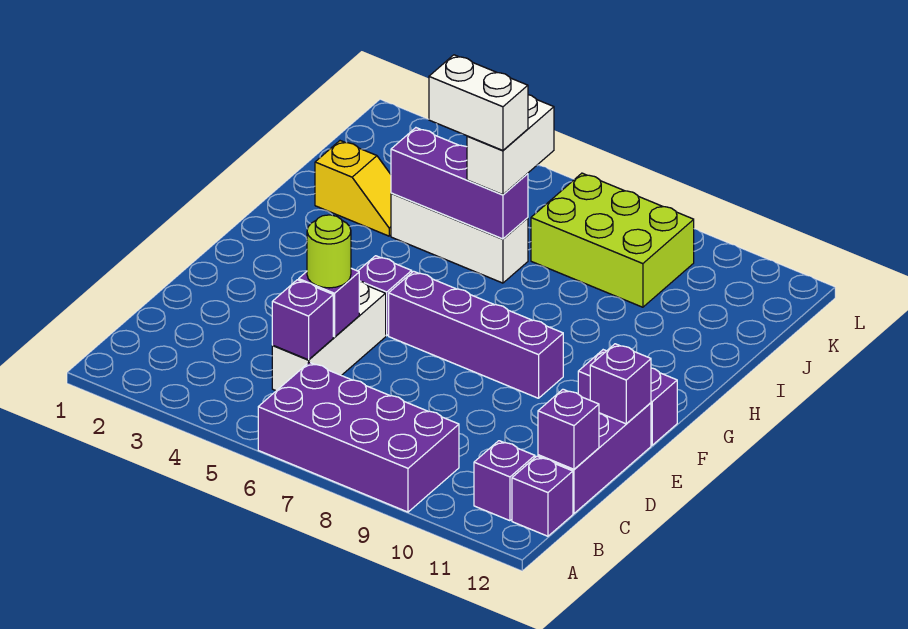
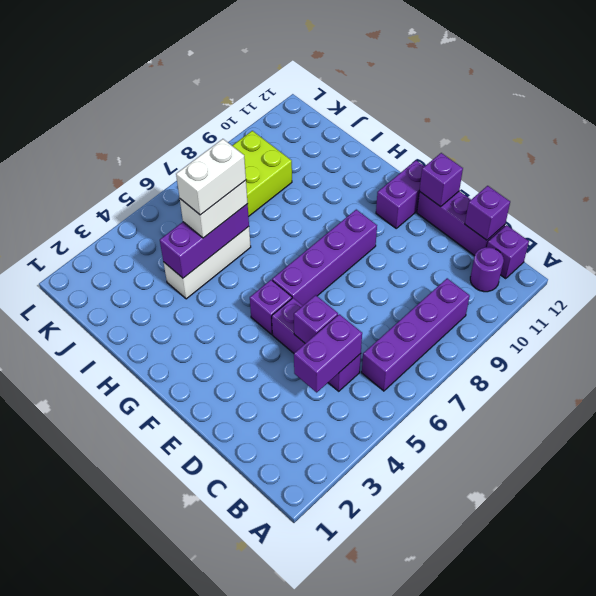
purple brick A6:B9 level 1 -> purple brick B6:B9 level 1
purple brick B11 level 1 -> purple round brick B11 level 1
white brick C5:E5 level 1 -> purple brick C5:E5 level 1
purple brick C5 level 2 -> purple brick C4:C5 level 2
lime round brick D5 level 3 -> none
yellow slope I2:I3 level 1 top 2 -> none
white brick I6:J6 level 3 -> white brick I5:I6 level 3

